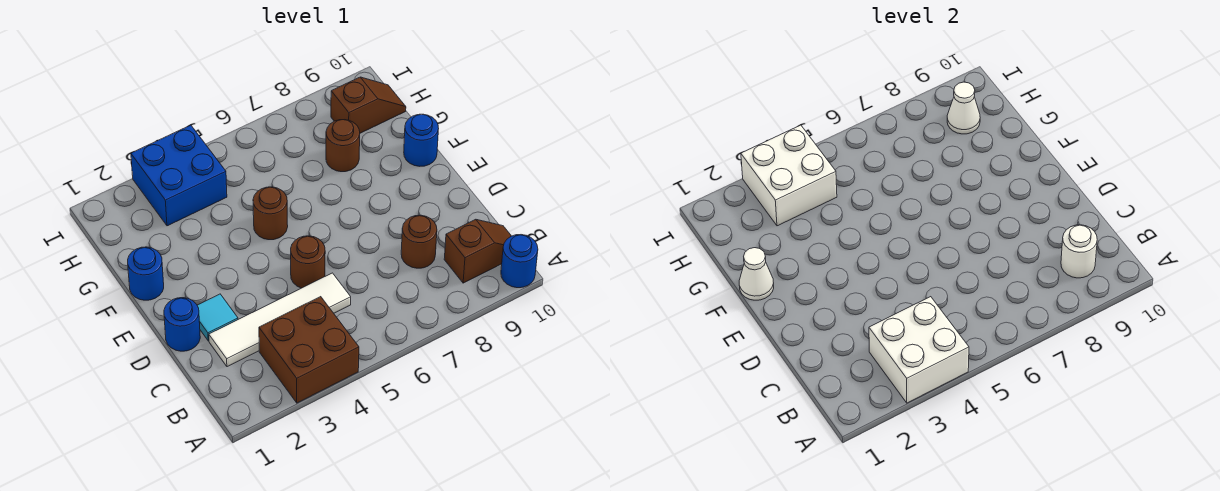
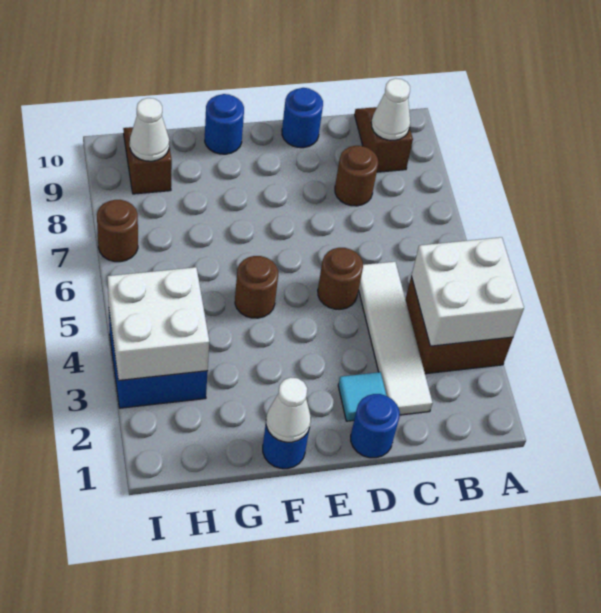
blue round brick A10 level 1 -> blue round brick D10 level 1
white round brick B9 level 2 -> white cone B9 level 2
brown round brick G8 level 1 -> brown round brick I7 level 1

